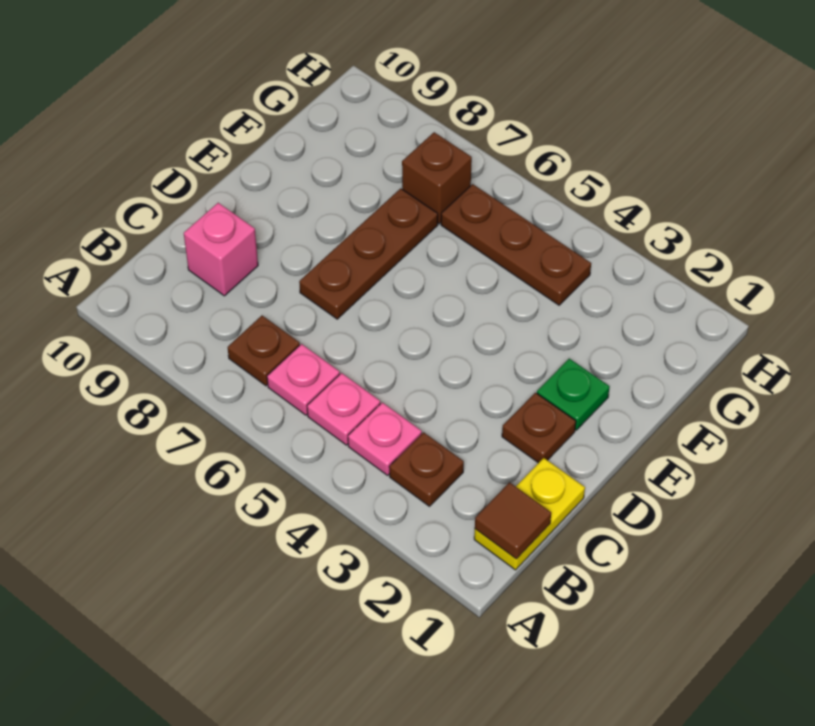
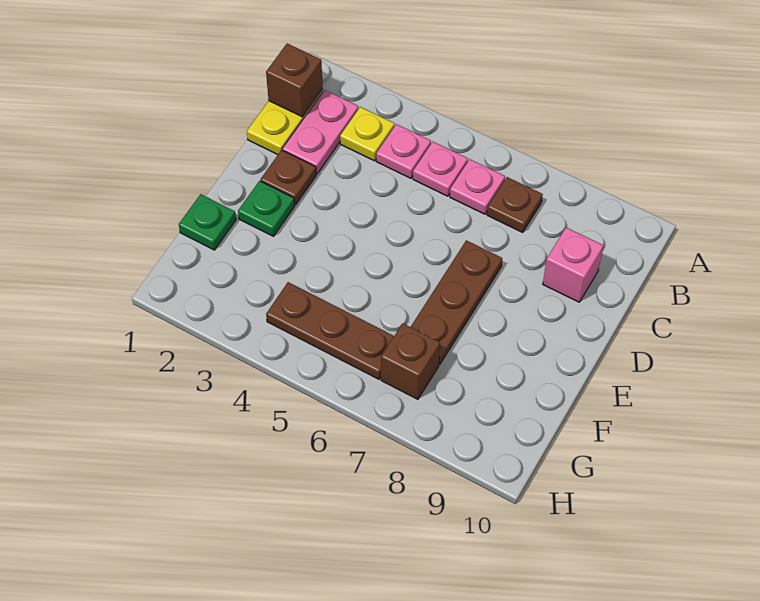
brown tile B1 level 2 -> brown brick B1 level 2
none -> pink plate B2:C2 level 1
brown plate B3 level 1 -> yellow plate B3 level 1
none -> green plate F1 level 1

